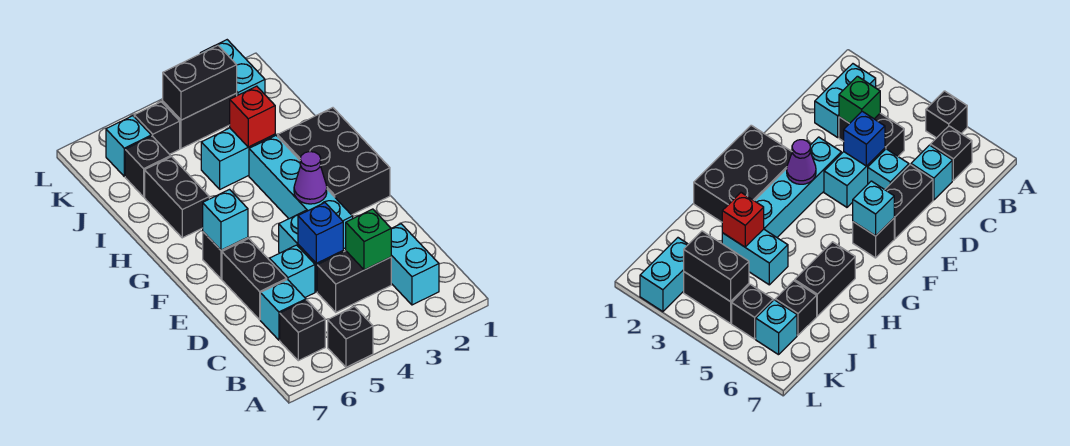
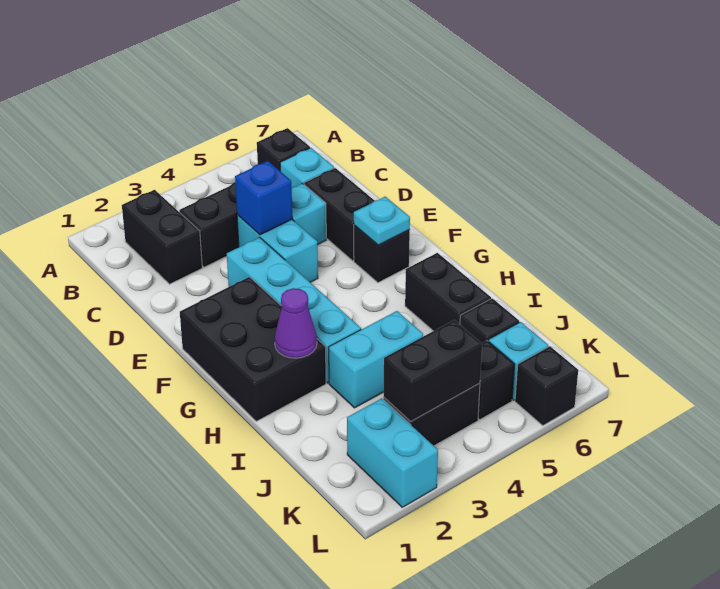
black brick A5 level 1 -> black brick L6 level 1
cyan brick B2:C2 level 1 -> black brick B2:C2 level 1
green brick C3 level 2 -> none
purple cone F3 level 2 -> purple cone H2 level 2
cyan brick F6 level 2 -> cyan plate F6 level 2
red brick I3 level 2 -> none

